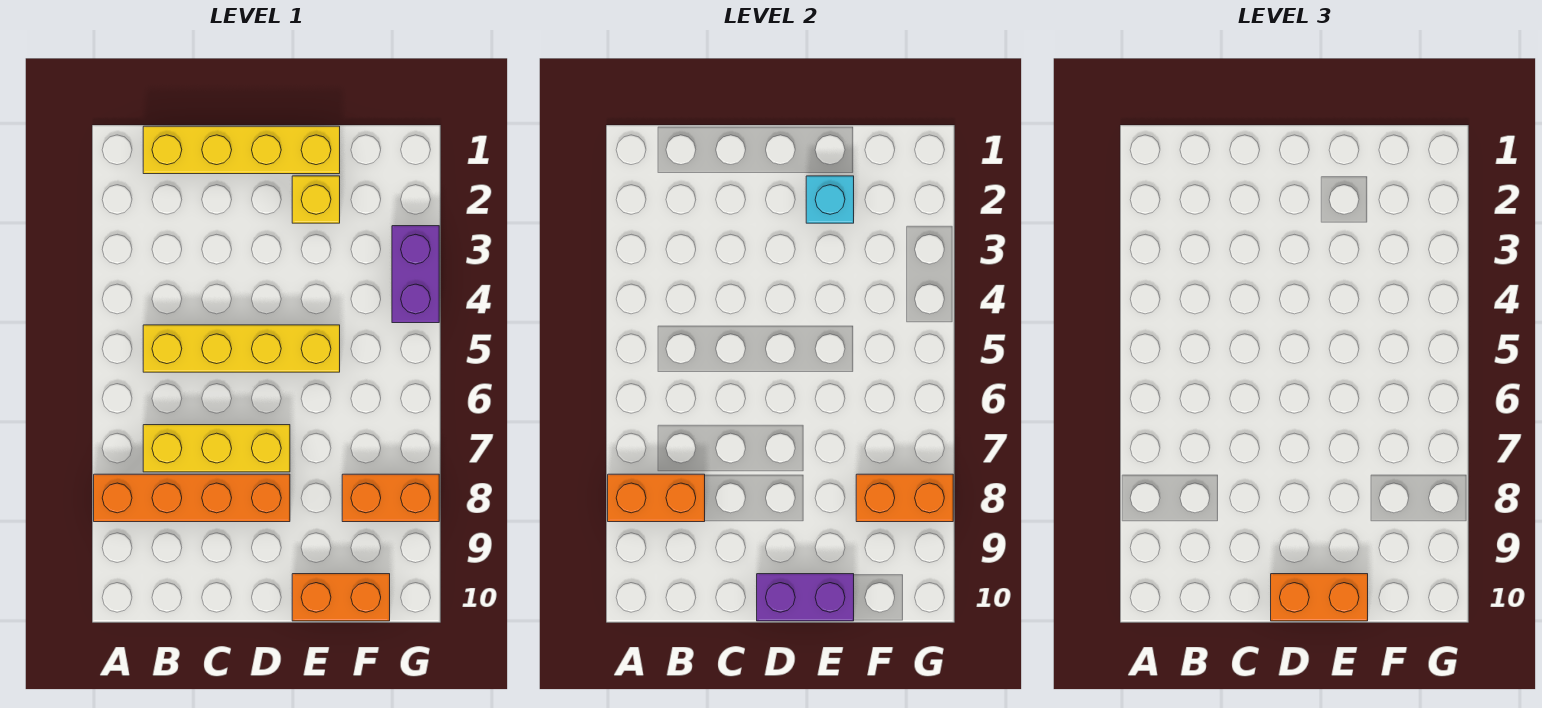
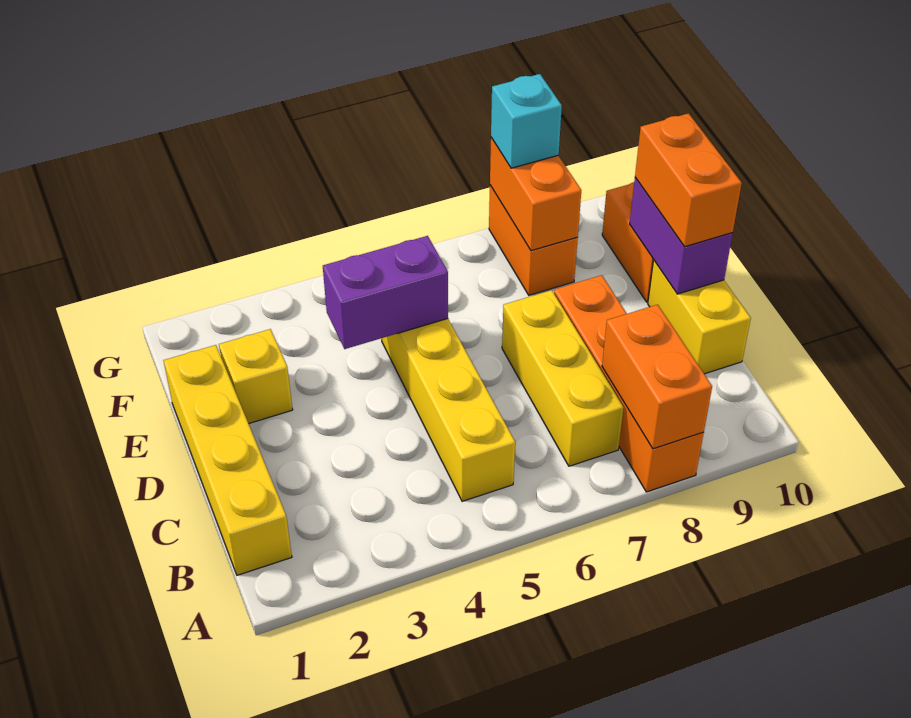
none -> yellow brick C10:D10 level 1
cyan brick E2 level 2 -> cyan brick G8 level 3
purple brick G3:G4 level 1 -> purple brick E4:E5 level 2

